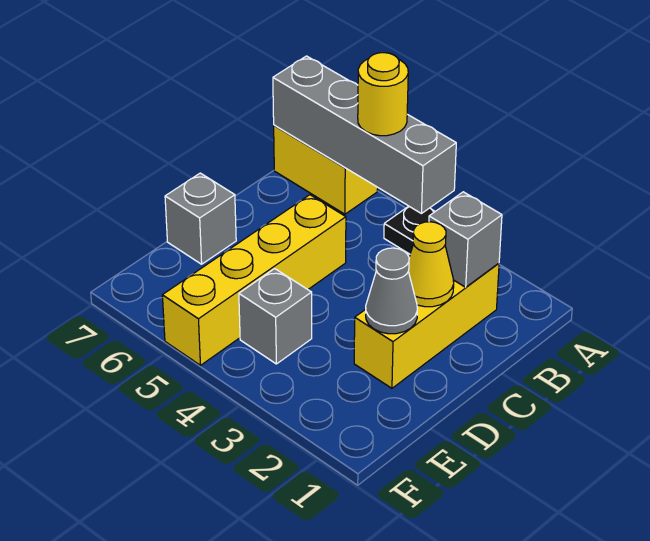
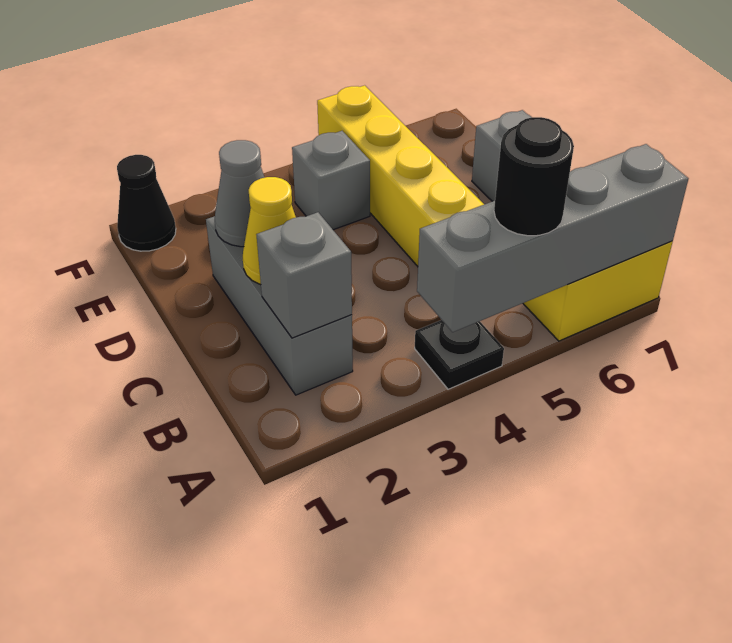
yellow round brick A5 level 3 -> black round brick A5 level 3
yellow brick B2:D2 level 1 -> grey brick B2:D2 level 1
none -> black cone F1 level 1

